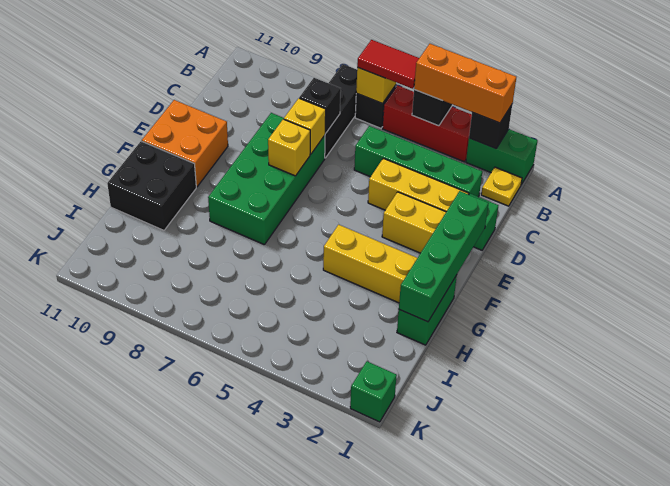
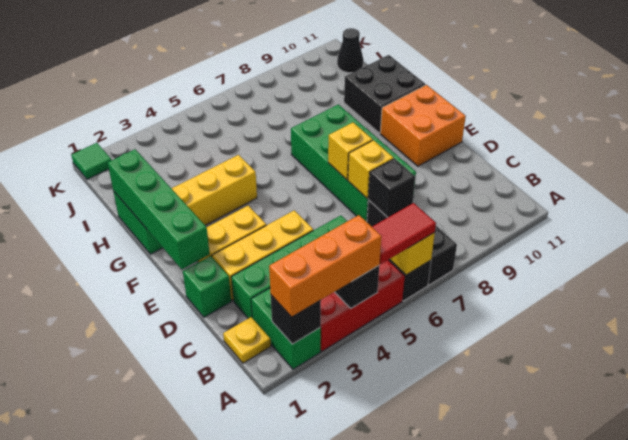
green brick A1:A2 level 1 -> green brick A2:B2 level 1
none -> black cone J11 level 1
green brick K1 level 1 -> green tile K1 level 1

